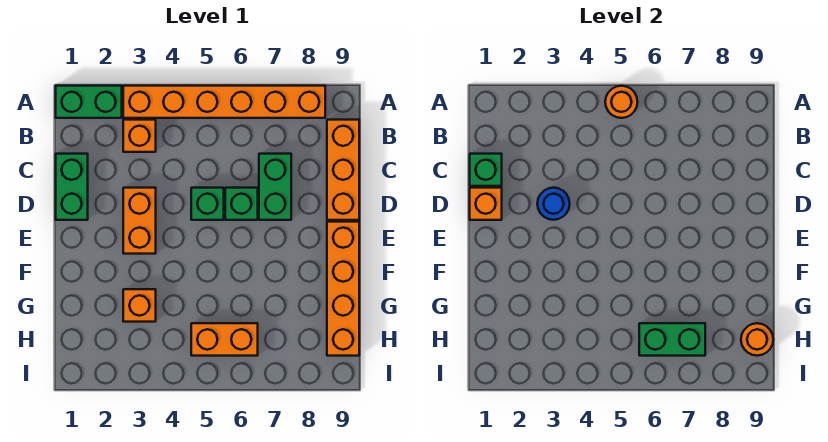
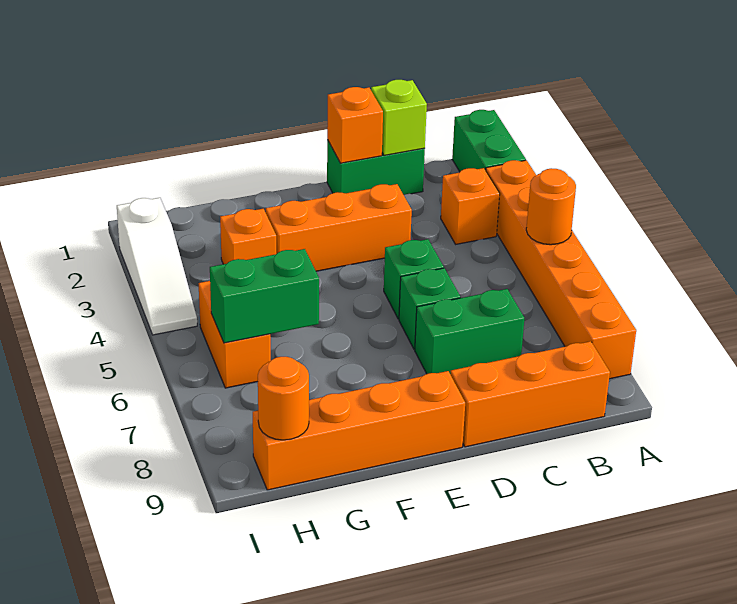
green brick C1 level 2 -> lime brick C1 level 2
orange brick D3:E3 level 1 -> orange brick D3:F3 level 1
blue round brick D3 level 2 -> none
green brick H6:H7 level 2 -> green brick G6:H6 level 2
none -> white slope I2:I4 level 1 top 2

